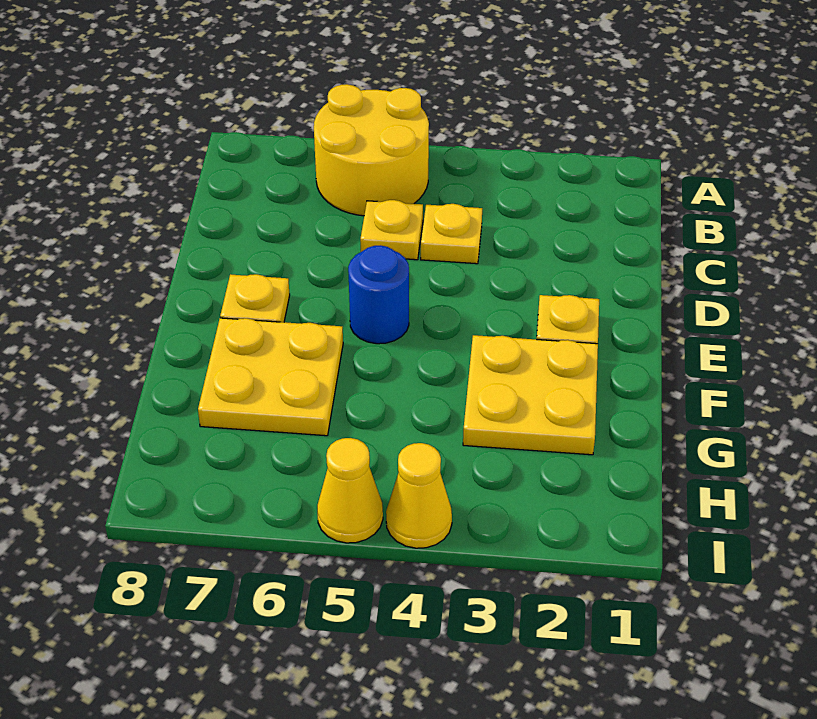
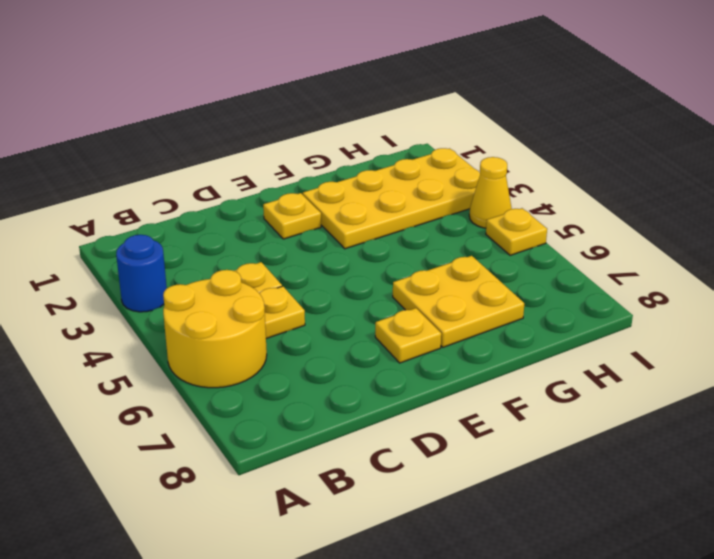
blue round brick E5 level 1 -> blue round brick A3 level 1
yellow plate F2:G3 level 1 -> yellow plate F2:I3 level 1
yellow cone I5 level 1 -> yellow plate I5 level 1

